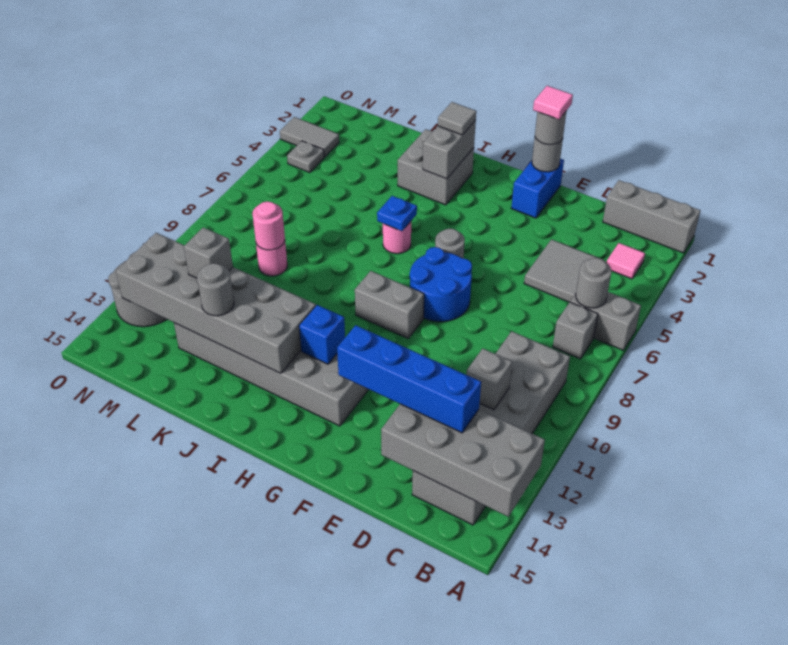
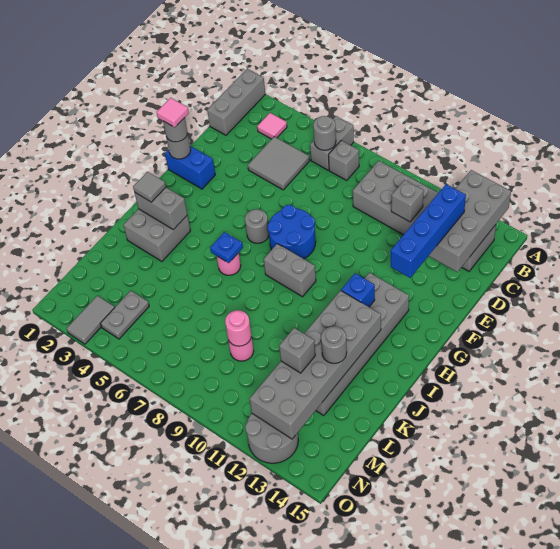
grey brick G9:H9 level 1 -> grey brick H8:H9 level 1
grey plate N4 level 1 -> grey plate M4:N4 level 1

